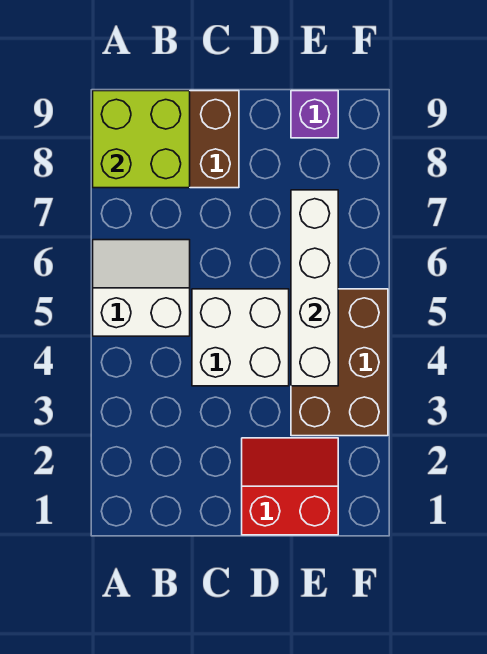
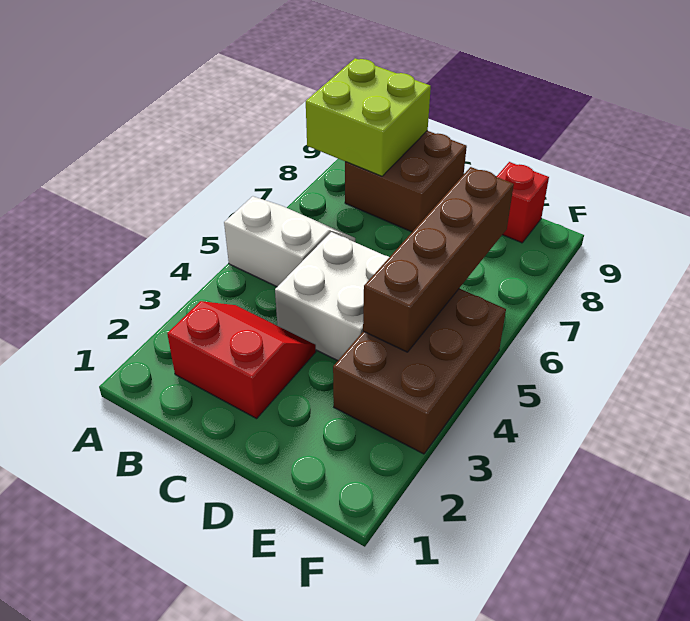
red slope D1:E2 level 1 top 1 -> red slope B2:C3 level 1 top 2
white brick E4:E7 level 2 -> brown brick E4:E7 level 2
purple brick E9 level 1 -> red brick E9 level 1

